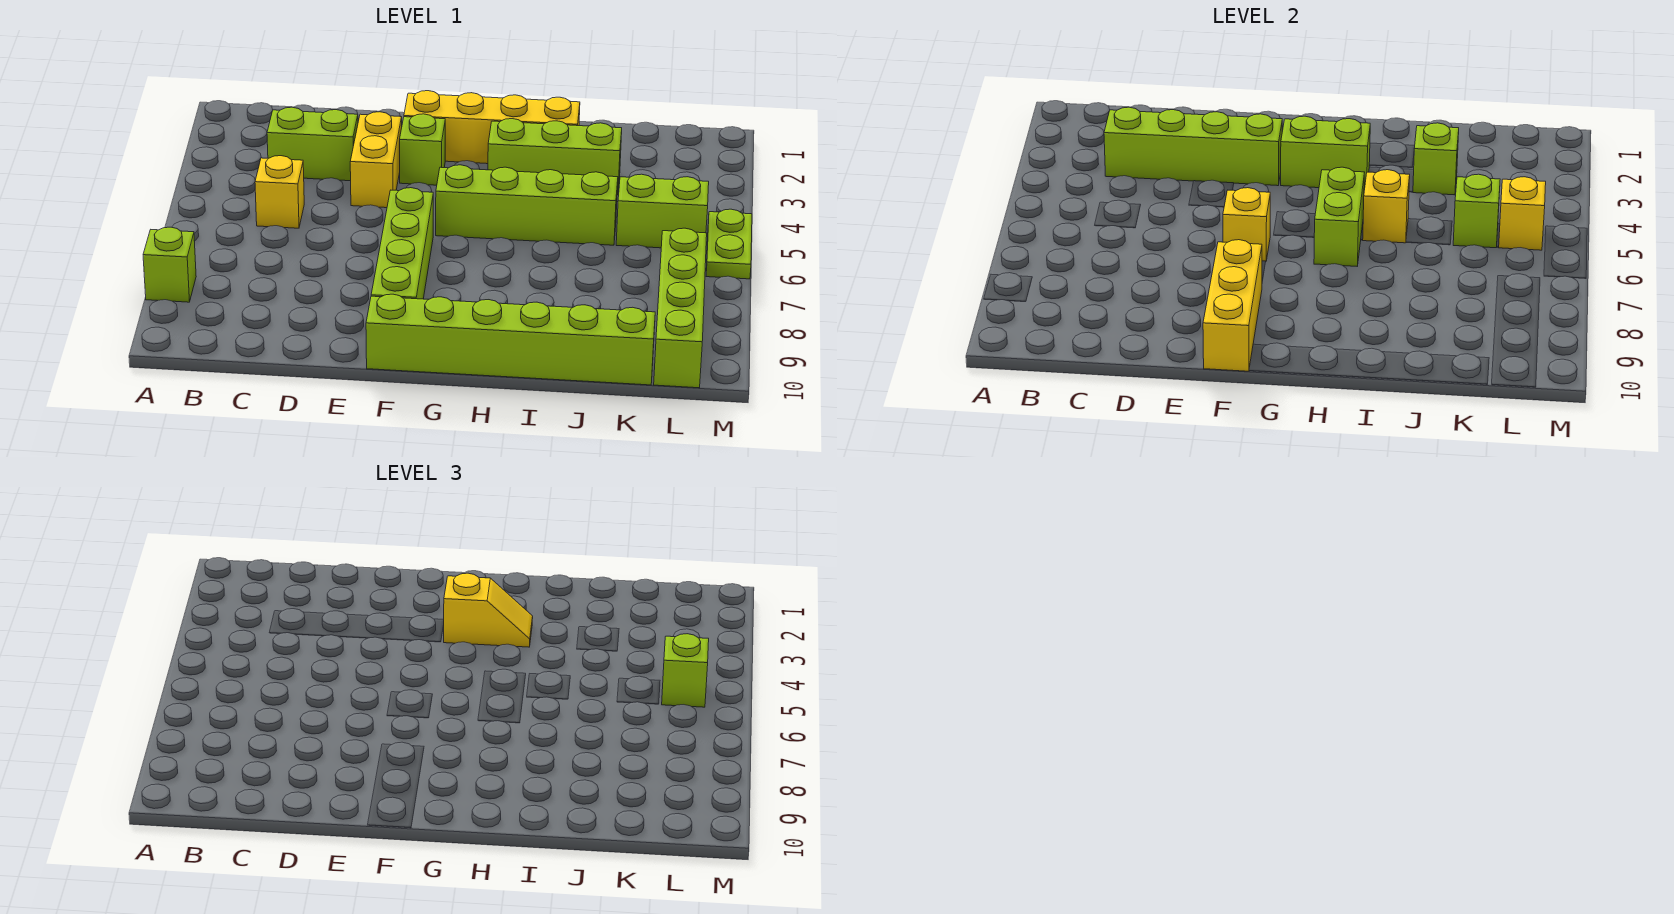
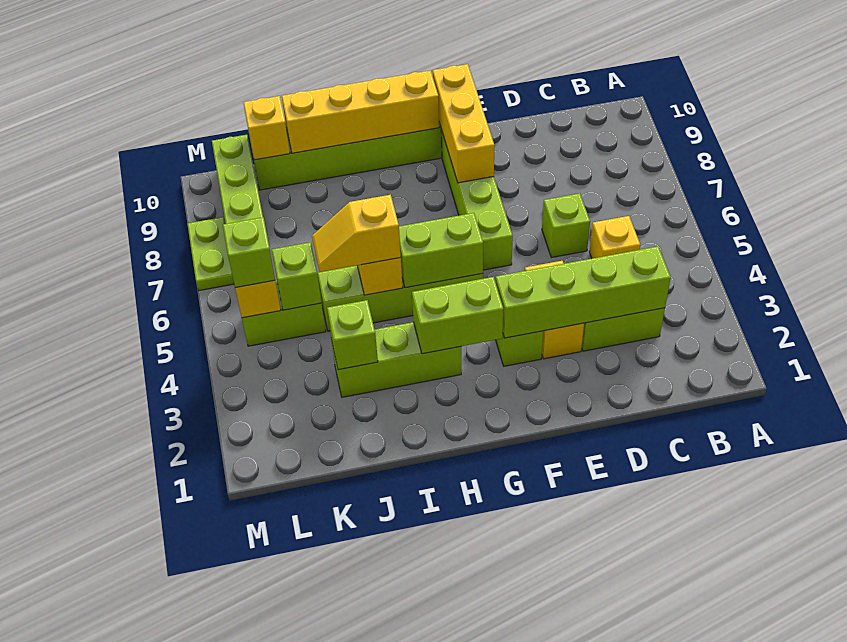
lime brick A8 level 1 -> lime brick D6 level 1
yellow brick F2:I2 level 1 -> yellow brick G10:J10 level 2
yellow brick F6 level 2 -> yellow brick K10 level 2
yellow slope G3:H3 level 3 top G -> yellow slope I5:J5 level 3 top I
lime brick H5:H6 level 2 -> lime brick G5:H5 level 2
lime plate M5:M6 level 1 -> lime plate M7:M8 level 1

